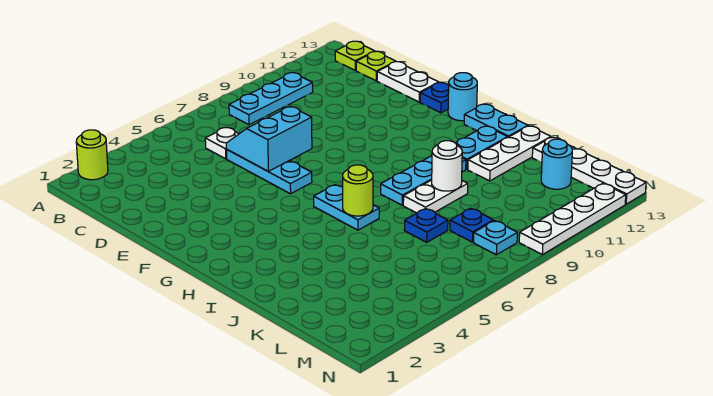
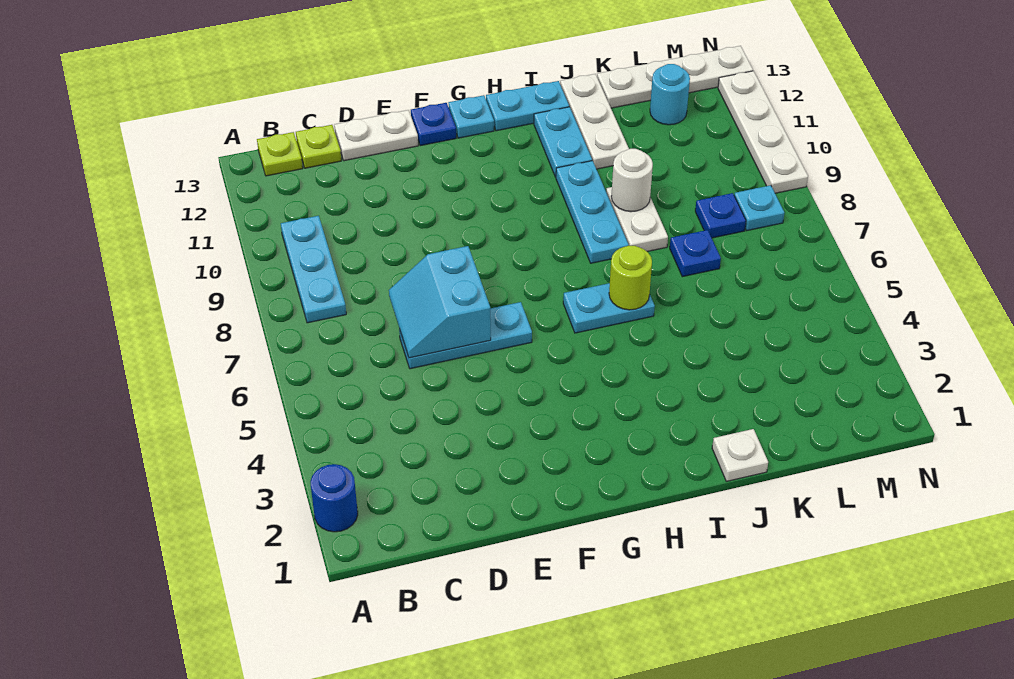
lime round brick A2 level 1 -> blue round brick A2 level 1
white plate C6 level 1 -> white plate J1 level 1
cyan round brick G13 level 1 -> cyan plate G13 level 1

